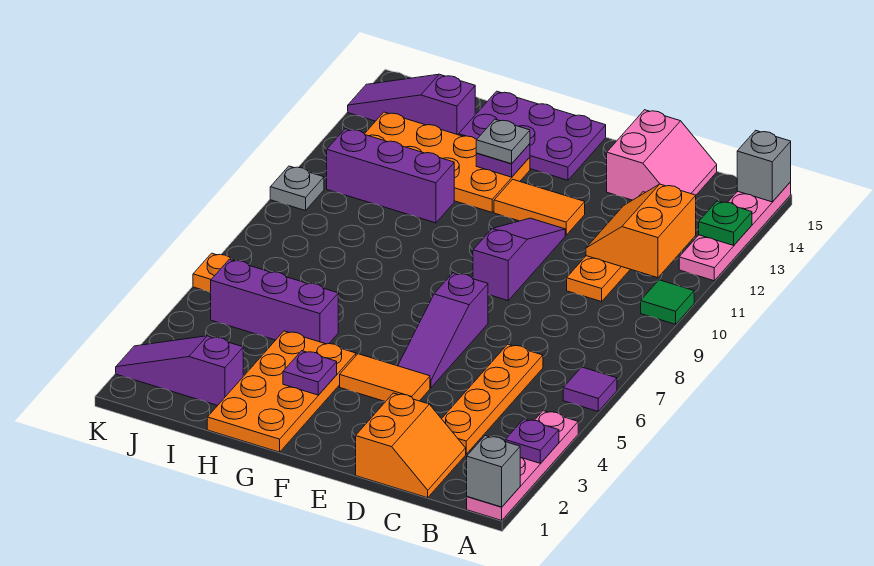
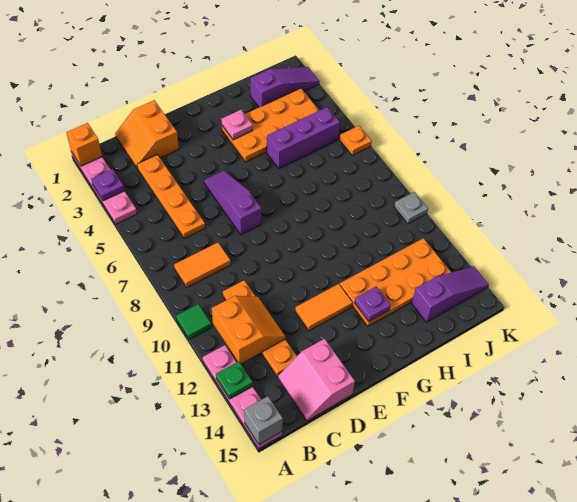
grey brick A1 level 2 -> orange brick A1 level 2
purple tile A6 level 1 -> none
orange tile E4:F4 level 1 -> orange tile B8:C8 level 1
purple slope E9:E11 level 1 top 9 -> none
purple plate F14:H15 level 1 -> none
orange plate G1:H4 level 1 -> orange plate G3:J4 level 1
purple plate G3 level 2 -> pink plate G3 level 2
grey plate G13 level 3 -> none
purple brick H11:J11 level 1 -> none

